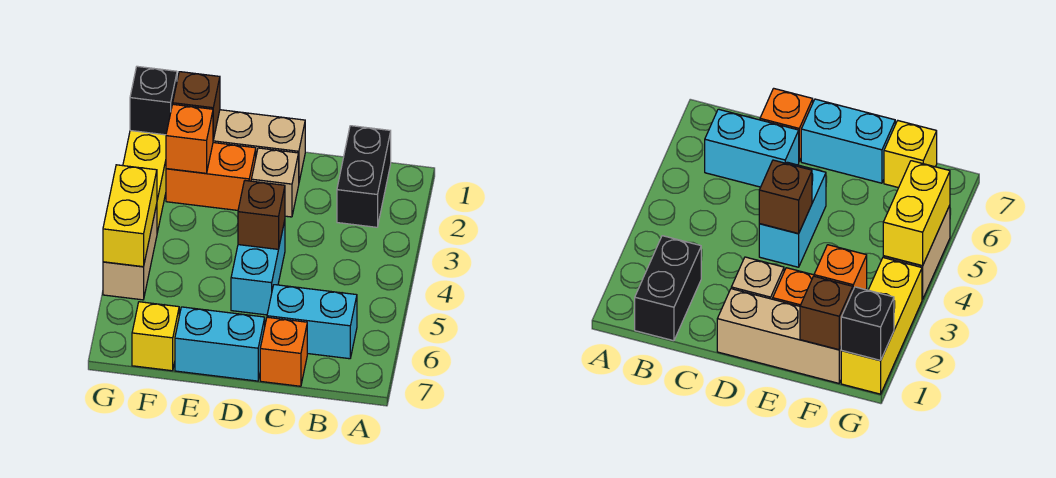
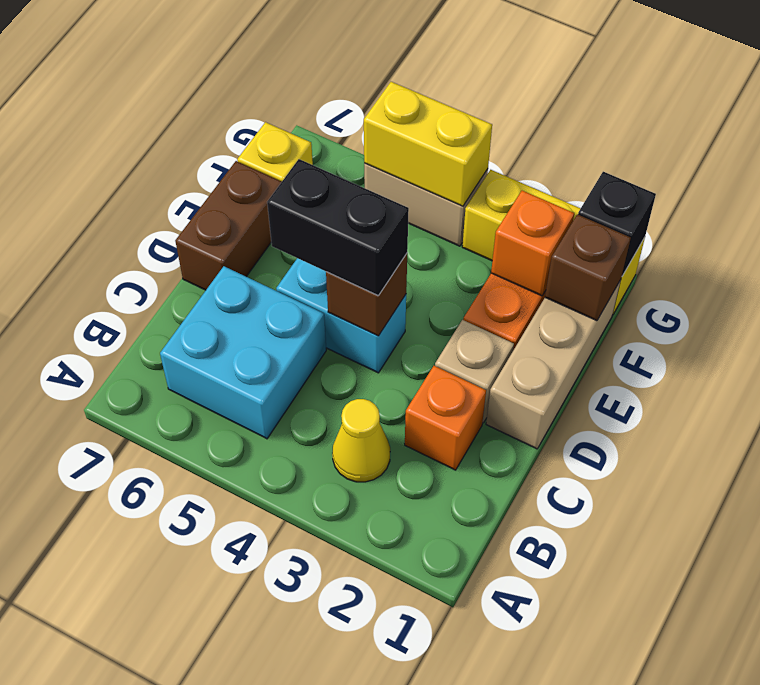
black brick B1:B2 level 1 -> black brick D4:D5 level 3
none -> yellow cone B3 level 1
cyan brick B6:C6 level 1 -> cyan brick B5:C6 level 1
orange brick C7 level 1 -> orange brick C2 level 1
cyan brick D7:E7 level 1 -> brown brick D7:E7 level 1

